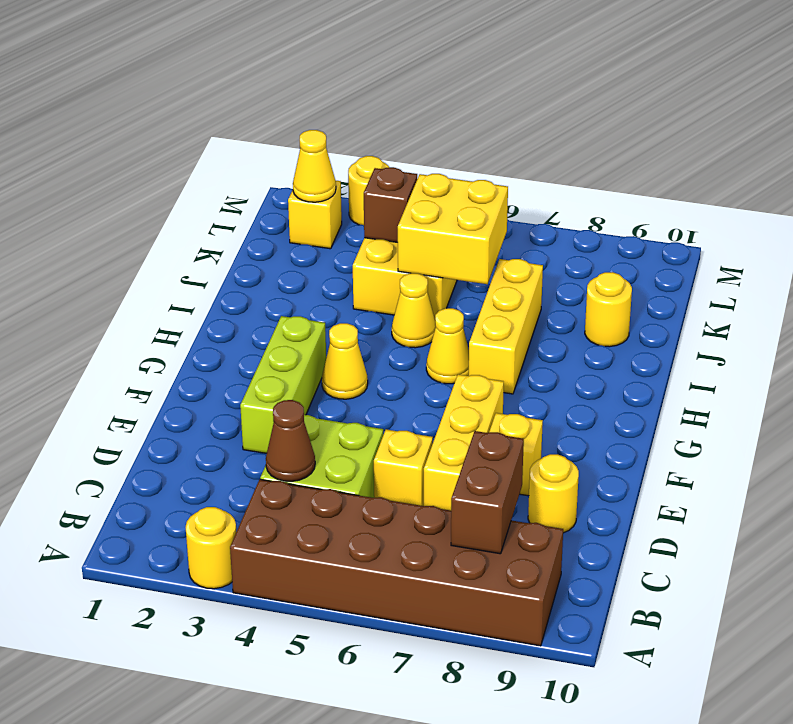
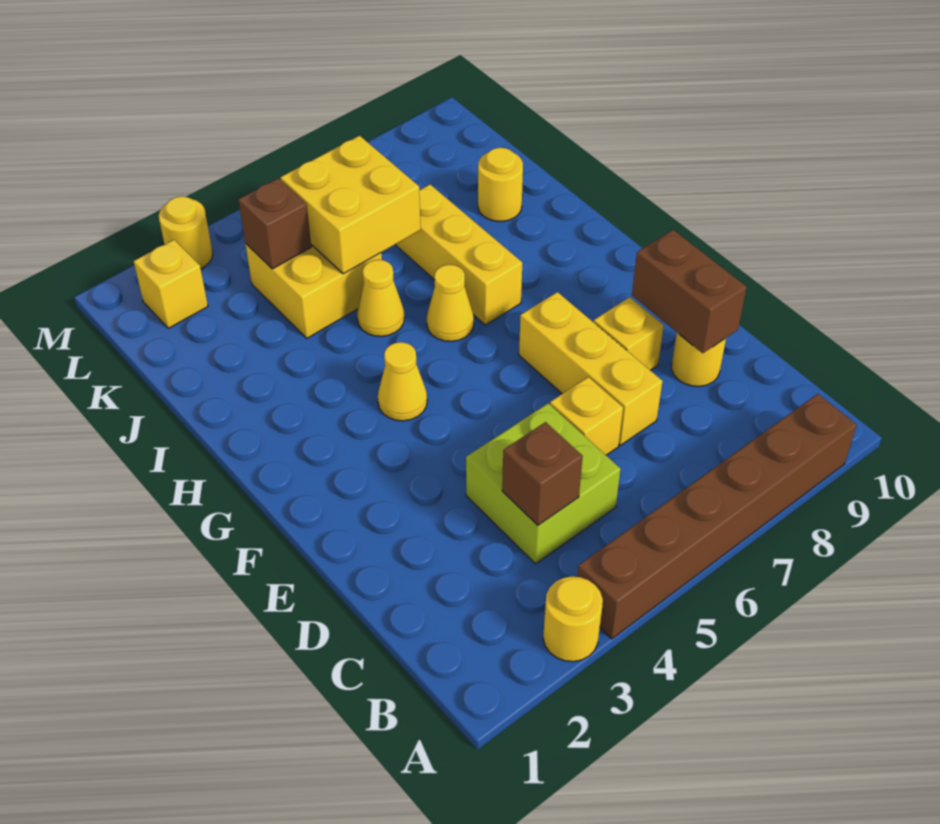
brown brick A4:B9 level 1 -> brown brick A4:A9 level 1
brown brick B8:C8 level 2 -> brown brick D9:E9 level 2
brown cone C4 level 2 -> brown brick C4 level 2
lime brick E3:G3 level 1 -> none
yellow cone L2 level 2 -> none

